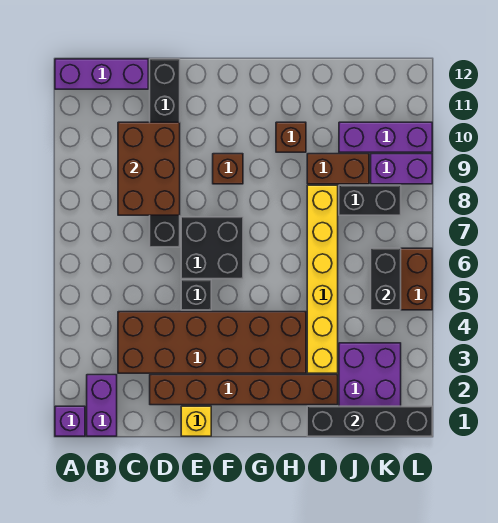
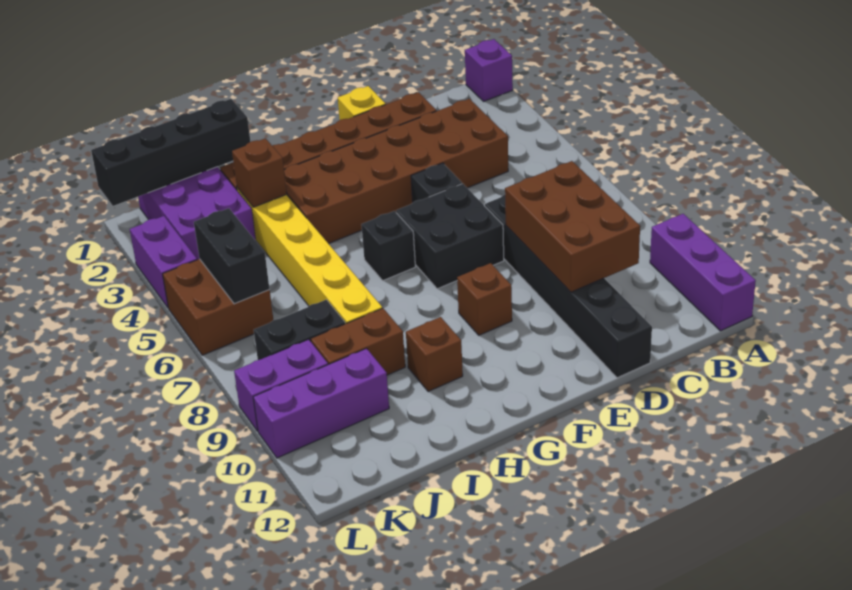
purple brick A12:C12 level 1 -> purple brick A10:A12 level 1
purple brick B1:B2 level 1 -> purple brick L3:L4 level 1
none -> black brick G6 level 1
none -> brown brick I3 level 2

